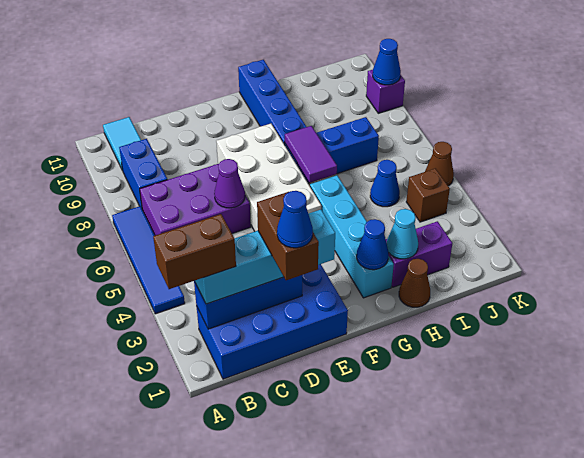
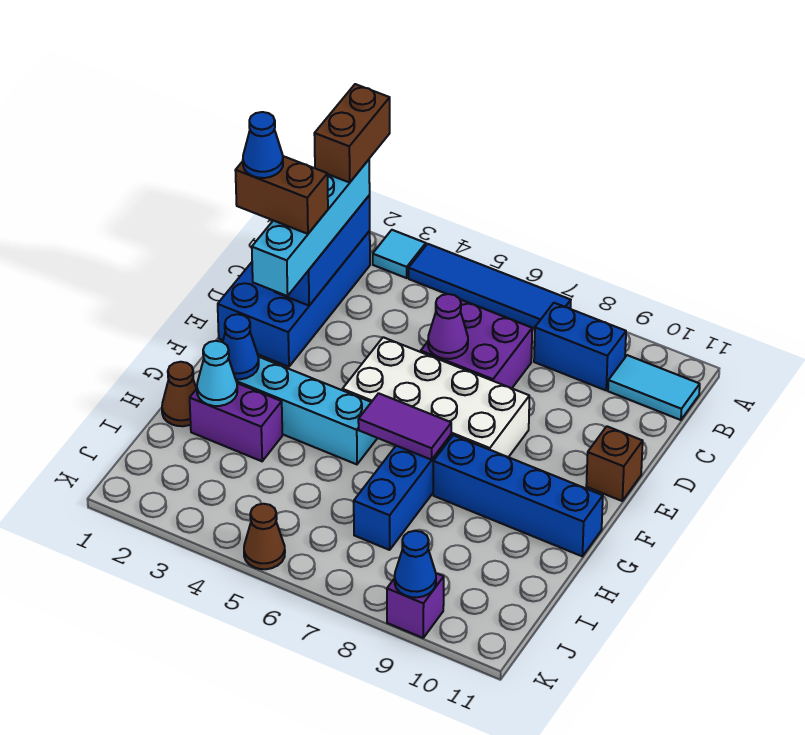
none -> cyan tile A3 level 1
purple brick B6:D7 level 1 -> purple brick C6:D7 level 1
purple brick H2:I2 level 1 -> purple brick H2:H3 level 1
blue cone I5 level 1 -> none
brown brick J4 level 1 -> brown brick E11 level 1

